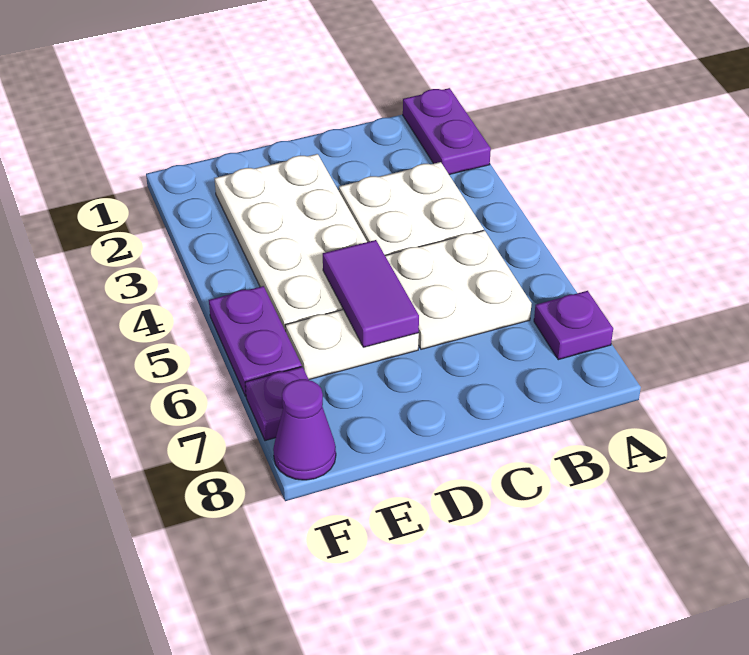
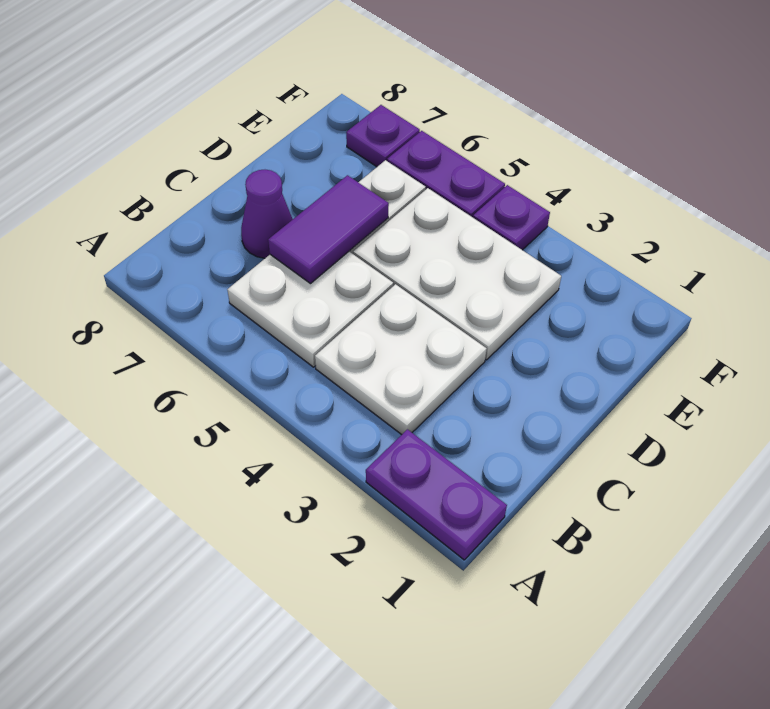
purple plate A7 level 1 -> purple plate F4 level 1
white plate D2:E5 level 1 -> white plate D3:E5 level 1
purple tile D5:D6 level 2 -> purple tile C6:D6 level 2
purple cone F8 level 1 -> purple cone C7 level 1

